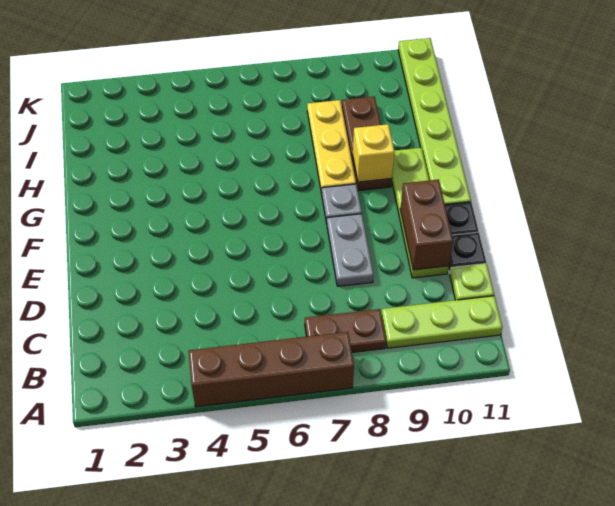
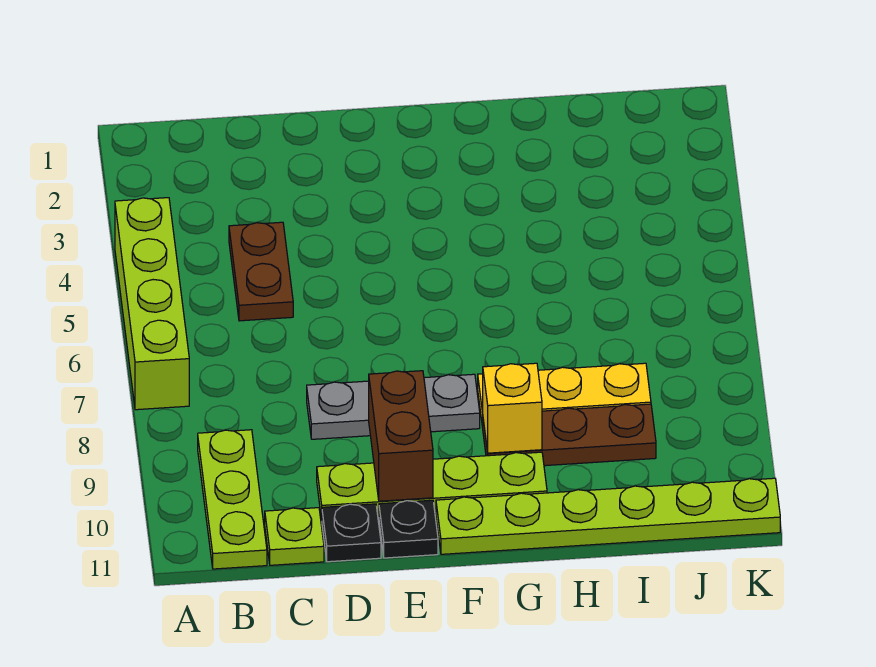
brown brick A4:A7 level 1 -> lime brick A4:A7 level 1
brown plate B7:B8 level 1 -> brown plate C4:C5 level 1
brown brick D10:E10 level 2 -> brown brick E9:E10 level 2

